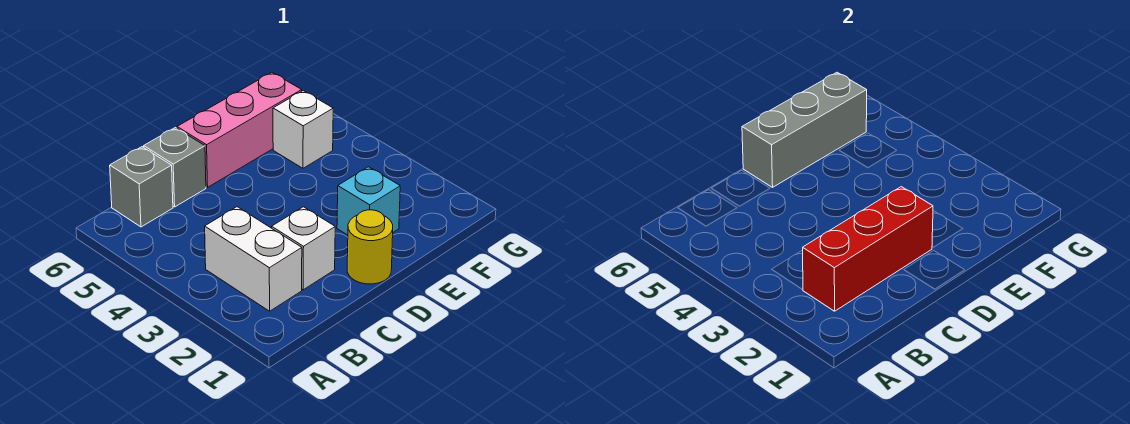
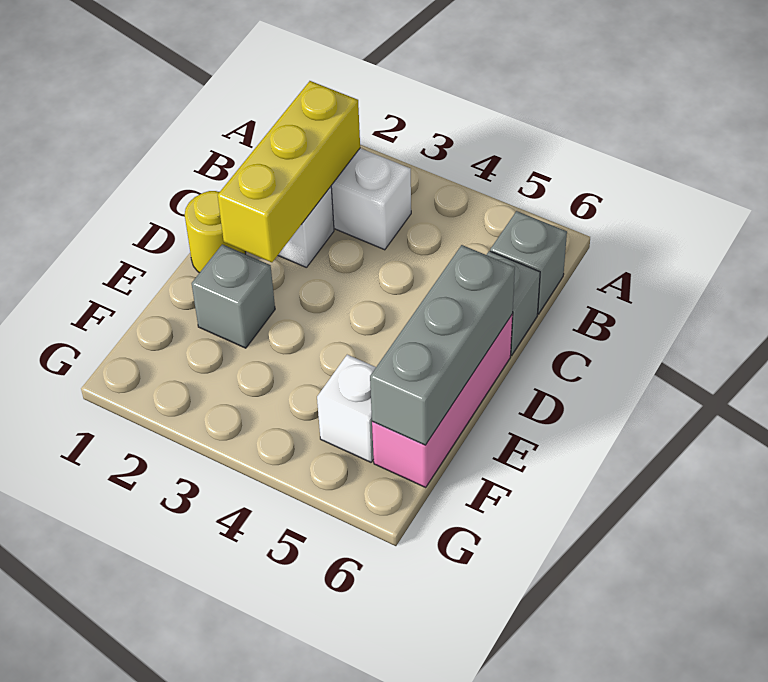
red brick B2:D2 level 2 -> yellow brick B2:D2 level 2
cyan brick E2 level 1 -> grey brick E2 level 1

